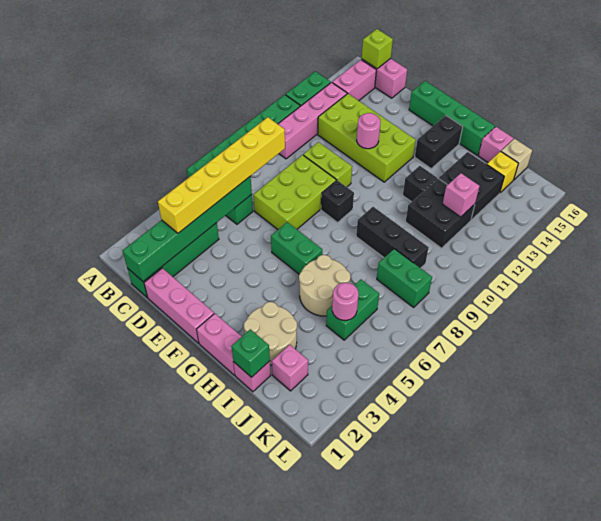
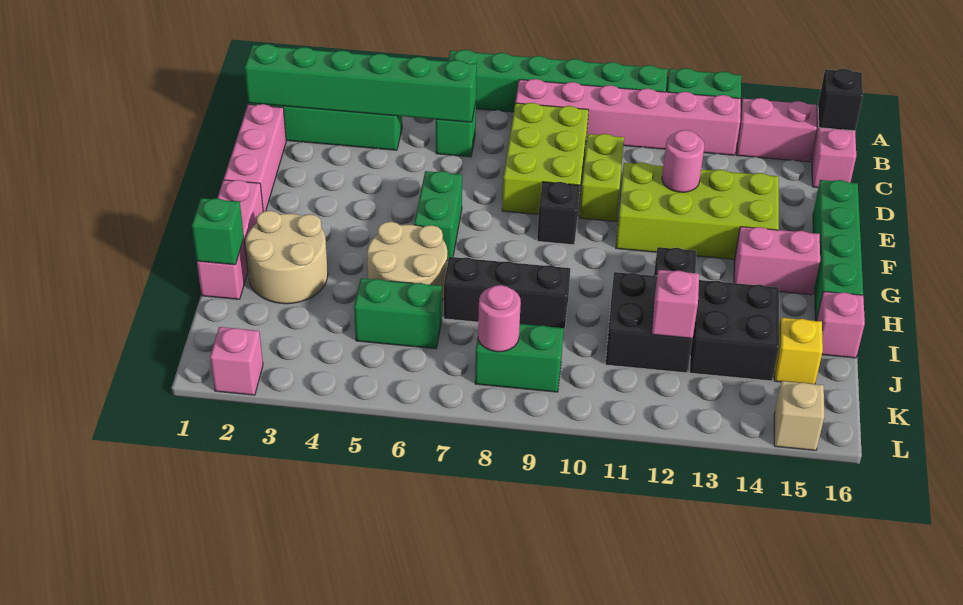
pink brick B10:B13 level 1 -> pink brick B8:B13 level 1
lime brick B16 level 2 -> black brick B16 level 2
yellow brick C3:C8 level 3 -> none
lime brick C12:F13 level 1 -> lime brick E11:F14 level 1
lime brick D7:E9 level 1 -> lime brick C8:E9 level 1
black brick G14:G15 level 1 -> pink brick G14:G15 level 1
black brick H9:J9 level 1 -> black brick I7:I9 level 1
pink brick J2 level 1 -> pink brick L2 level 1
pink round brick J5 level 2 -> pink round brick K8 level 2
green brick J8:K8 level 1 -> green brick K8:K9 level 1
tan brick J16 level 1 -> tan brick L15 level 1

